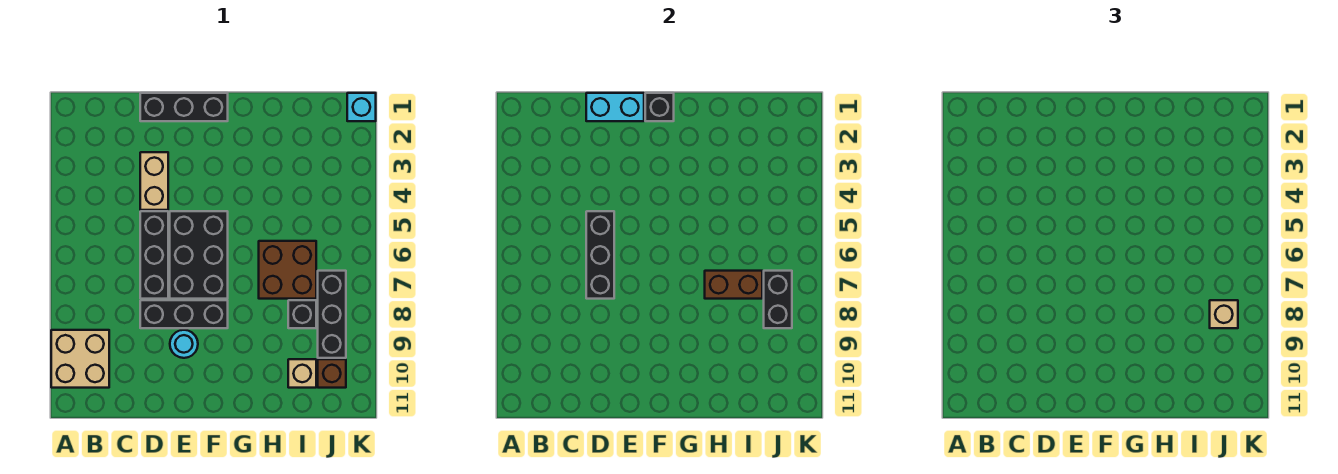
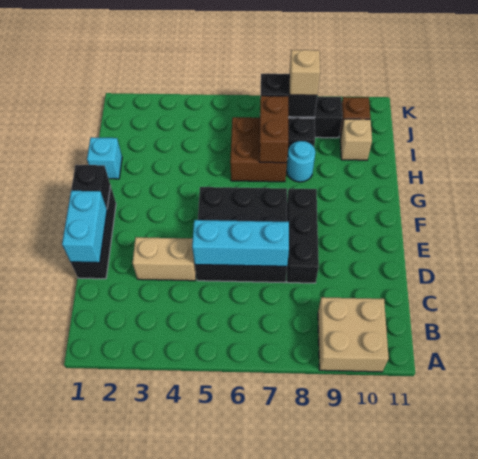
black brick D5:D7 level 2 -> cyan brick D5:D7 level 2
cyan round brick E9 level 1 -> cyan round brick H8 level 1
cyan brick K1 level 1 -> cyan brick H1 level 1

